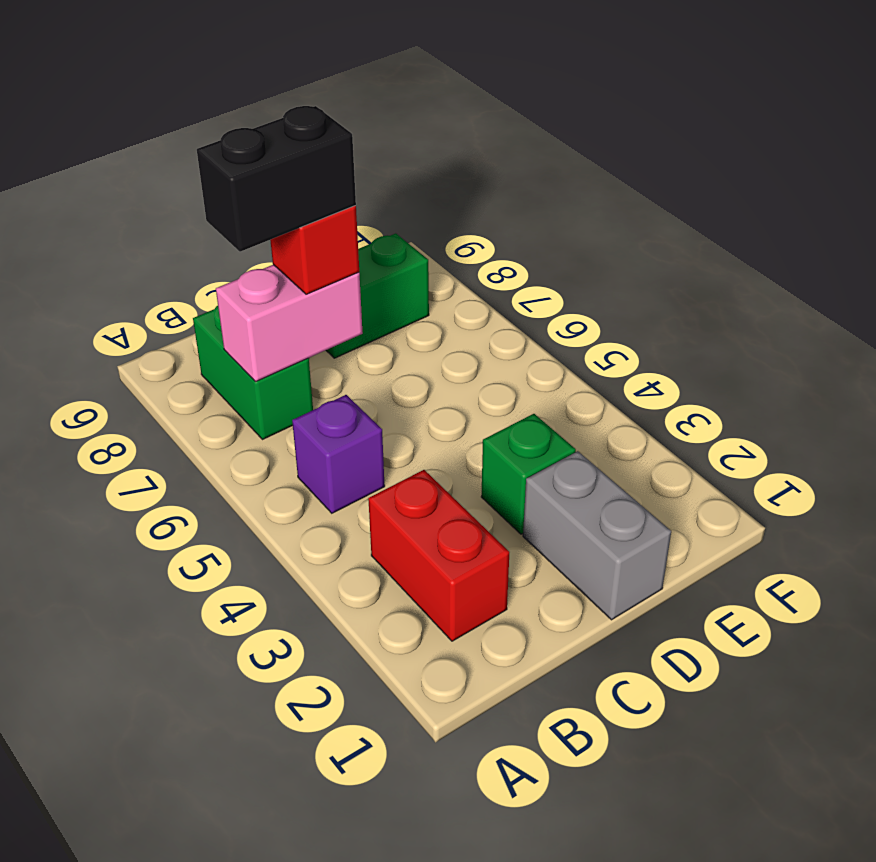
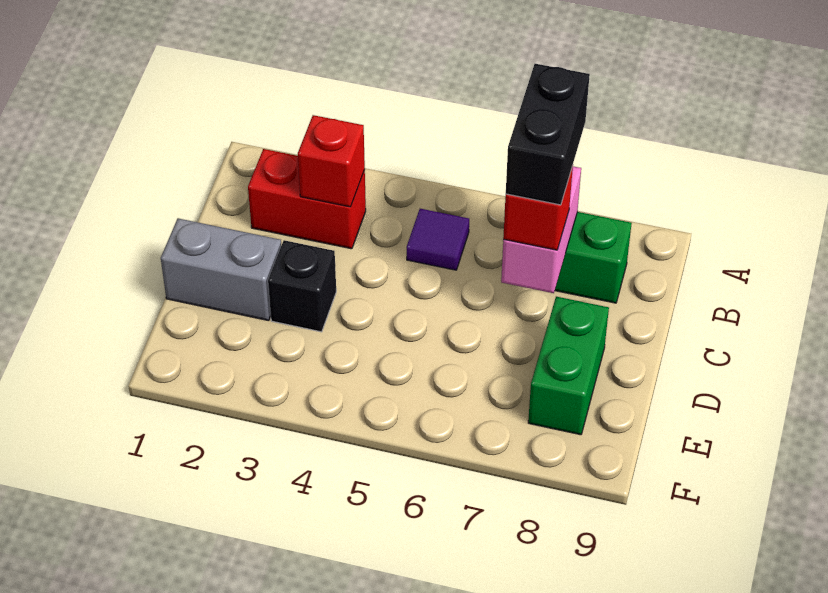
none -> red brick B3 level 2
purple brick B5 level 1 -> purple tile B5 level 1
green brick D3 level 1 -> black brick D3 level 1

